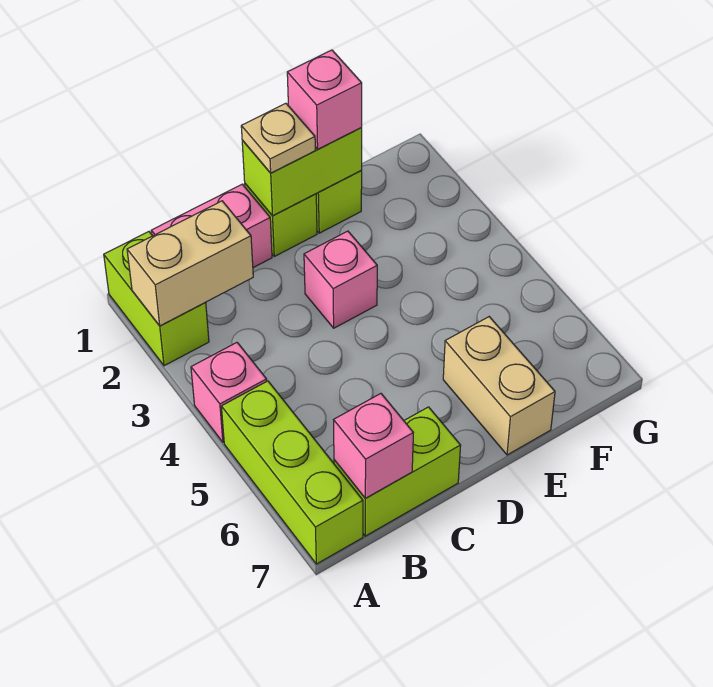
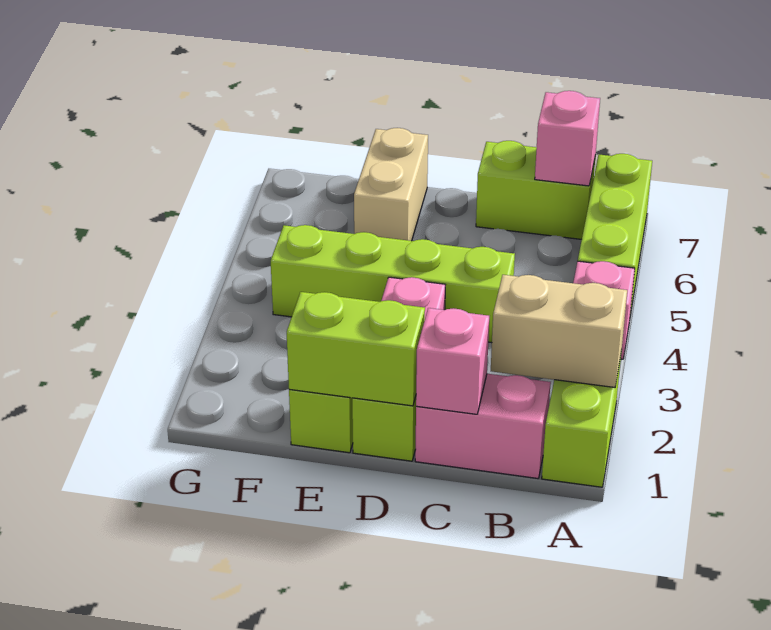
none -> lime brick C4:F4 level 1
tan plate D1 level 3 -> none
pink brick E1 level 3 -> pink brick C1 level 2

